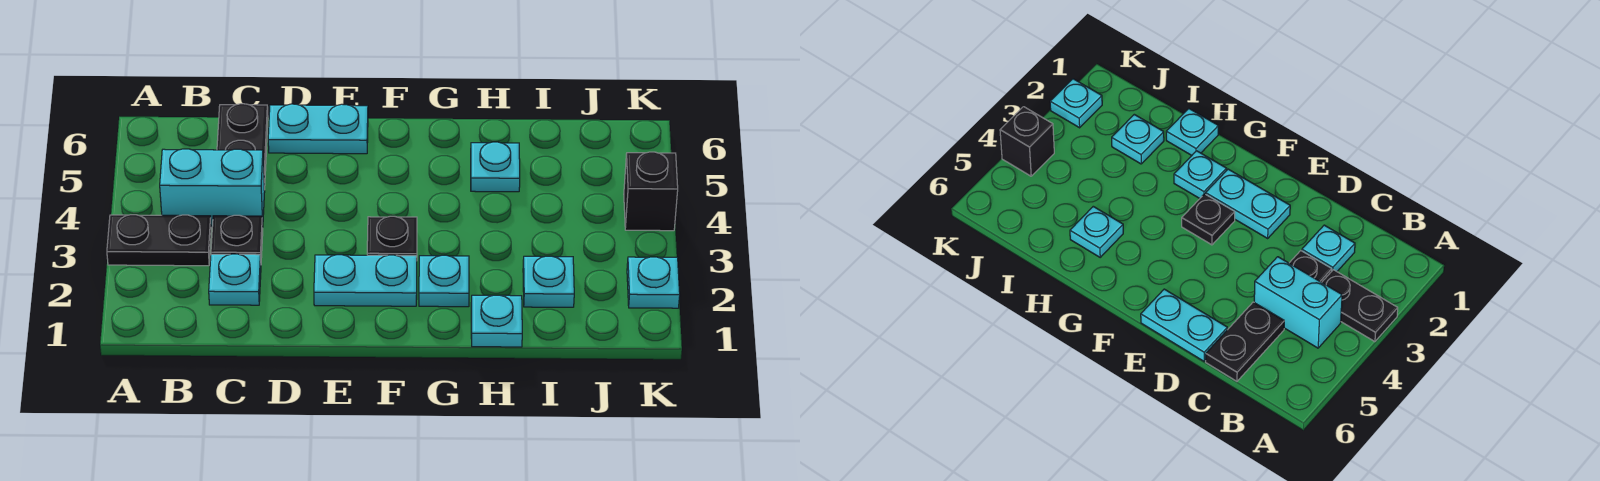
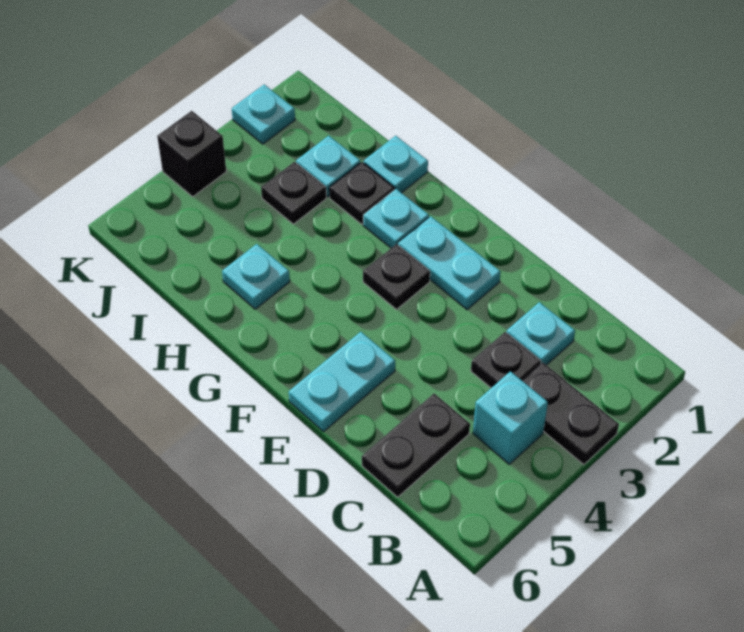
cyan brick B4:C4 level 1 -> cyan brick B4 level 1
cyan plate D6:E6 level 1 -> cyan plate E5:E6 level 1
none -> black plate H2 level 1
none -> black plate I3 level 1

